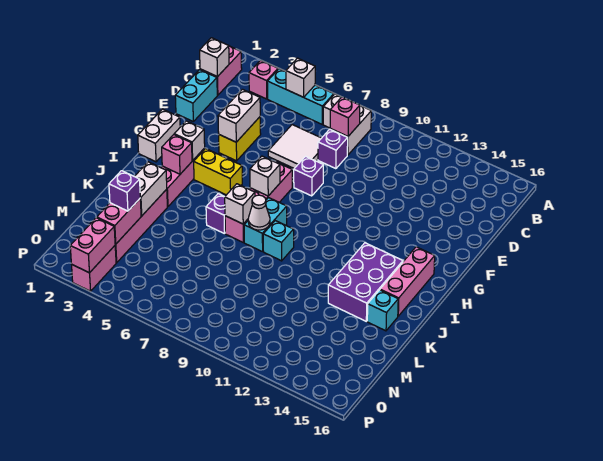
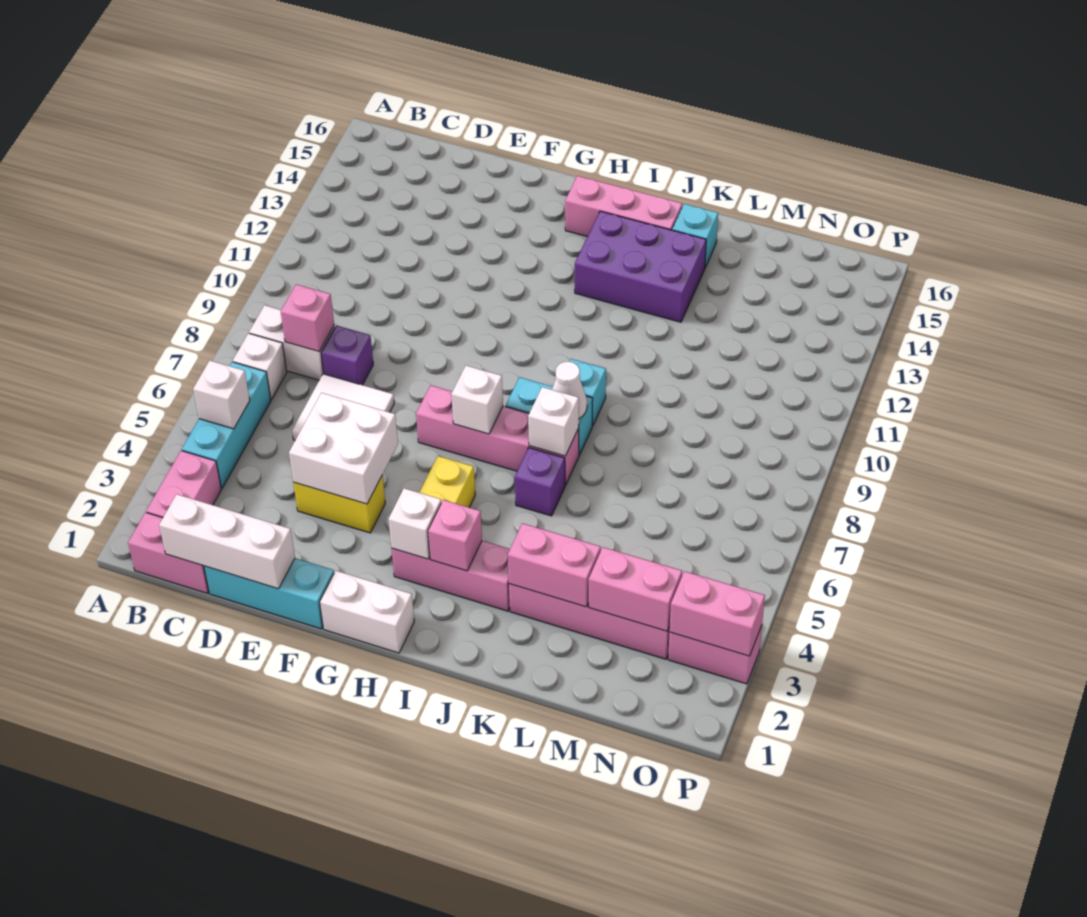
pink brick B3 level 1 -> pink brick B2:B3 level 1
white brick C1 level 2 -> white brick C1:E1 level 2
cyan brick D1:E1 level 1 -> cyan brick D1:F1 level 1
white brick E4:F4 level 2 -> white brick E4:F5 level 2
purple brick F8 level 1 -> none
white brick K3:L3 level 2 -> pink brick K3:L3 level 2
purple brick M3 level 3 -> none

